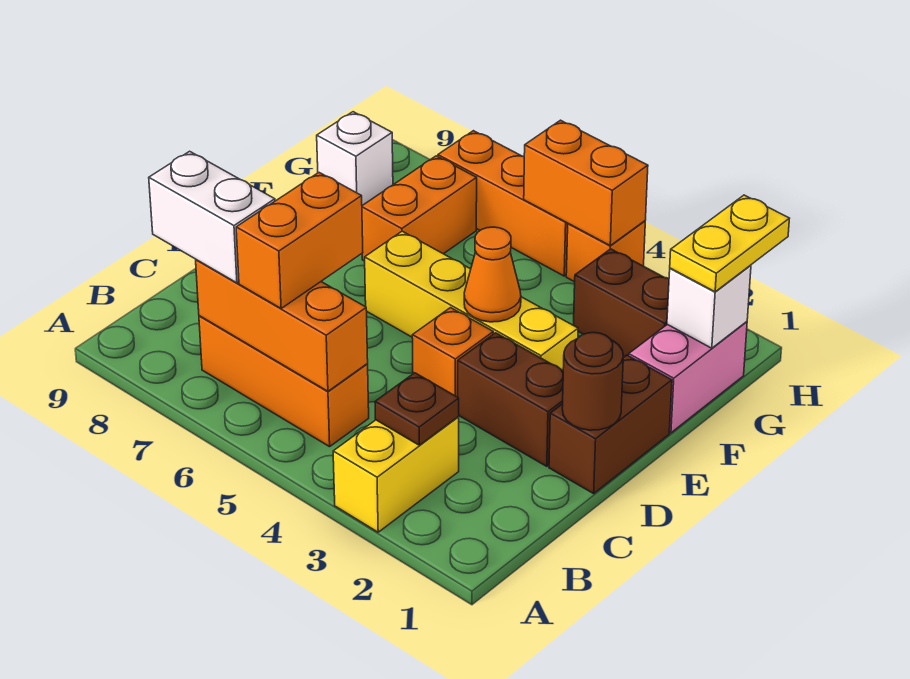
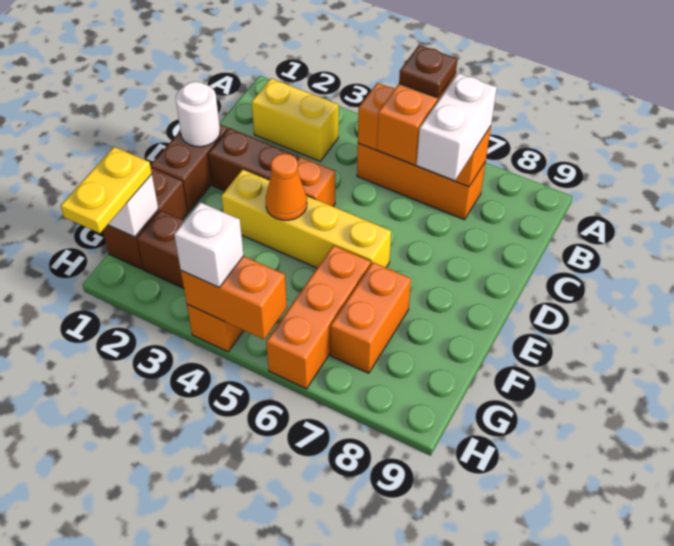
yellow brick A3:B3 level 1 -> yellow brick B2:B3 level 1
brown plate B3 level 2 -> brown plate B6 level 4
white brick B7:B8 level 3 -> white brick B7:C7 level 3
brown round brick D1 level 2 -> white round brick D1 level 2
pink brick F1:G1 level 1 -> brown brick F1:G1 level 1
white brick G9 level 1 -> white brick H4 level 3
orange brick H5:H7 level 1 -> orange brick F6:H6 level 1

